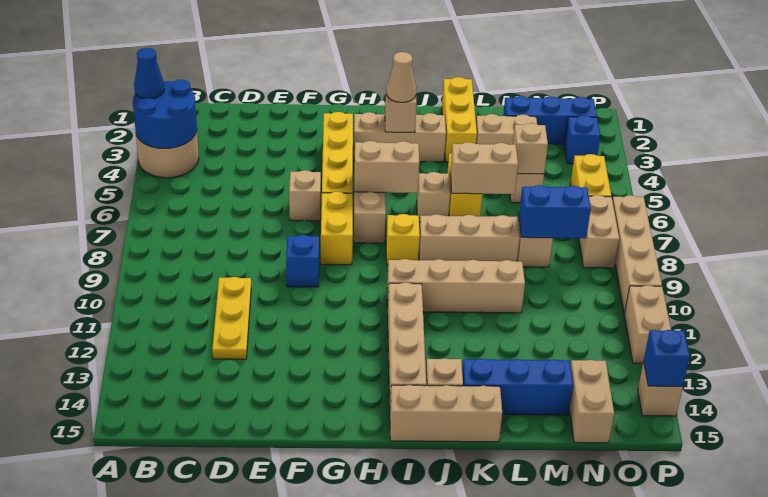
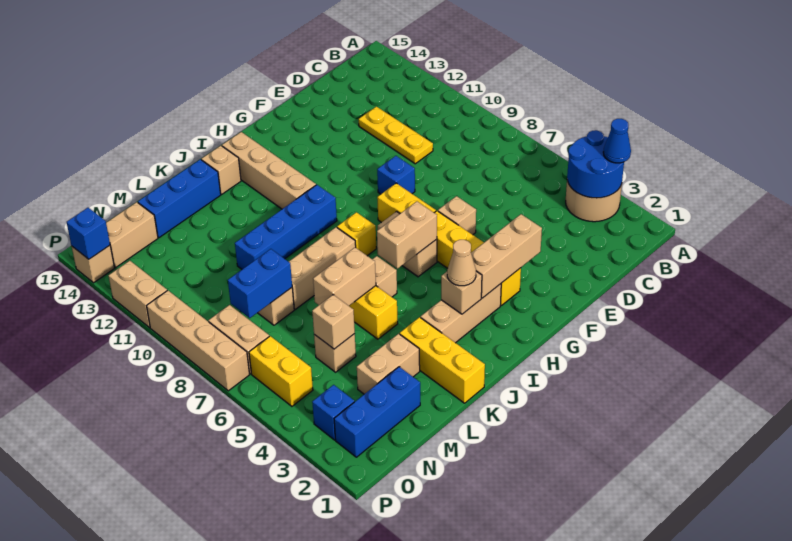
tan brick I10:L10 level 1 -> blue brick I10:L10 level 1
tan brick I15:K15 level 1 -> tan brick F3:H3 level 2
tan brick N14:N15 level 1 -> tan brick N14:O14 level 1

